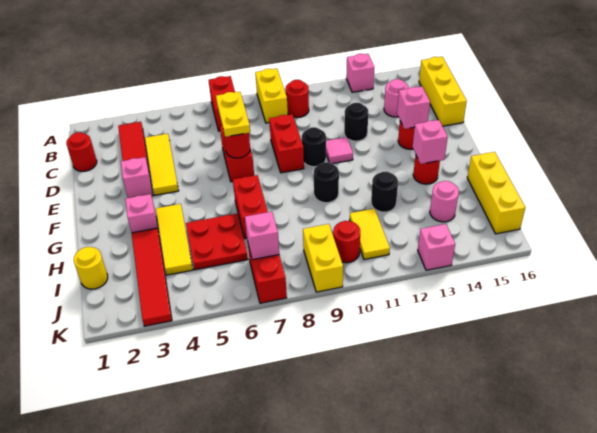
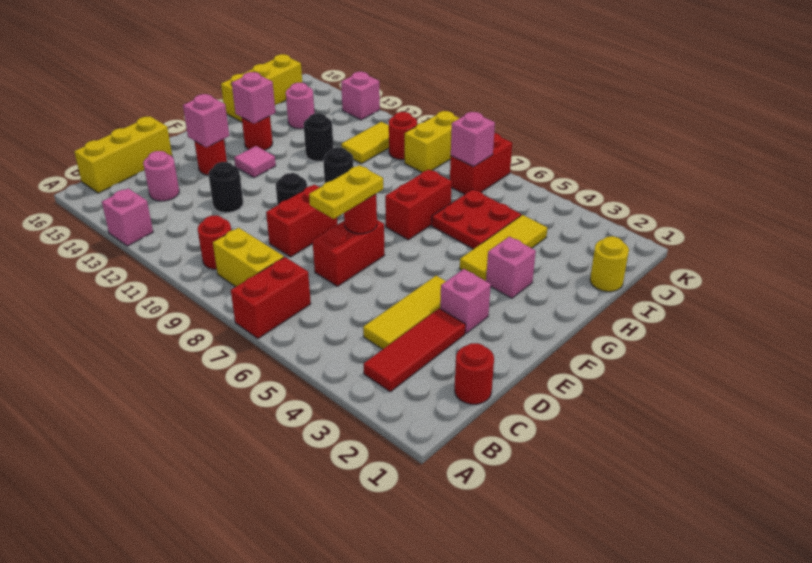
yellow brick A9:B9 level 1 -> yellow brick B8:B9 level 1
pink tile E11 level 1 -> pink tile F13 level 1
red tile H3:K3 level 1 -> none

